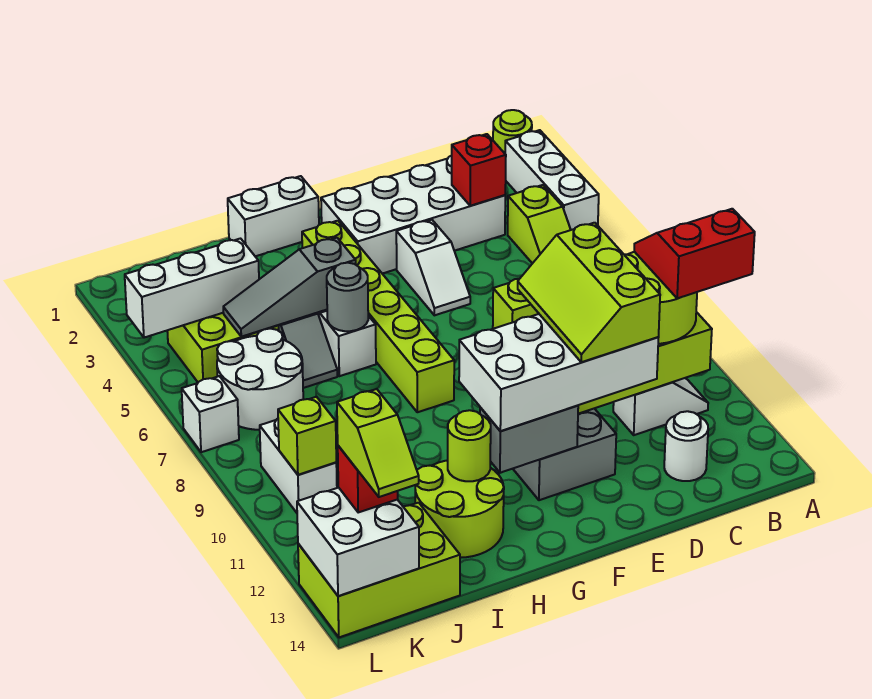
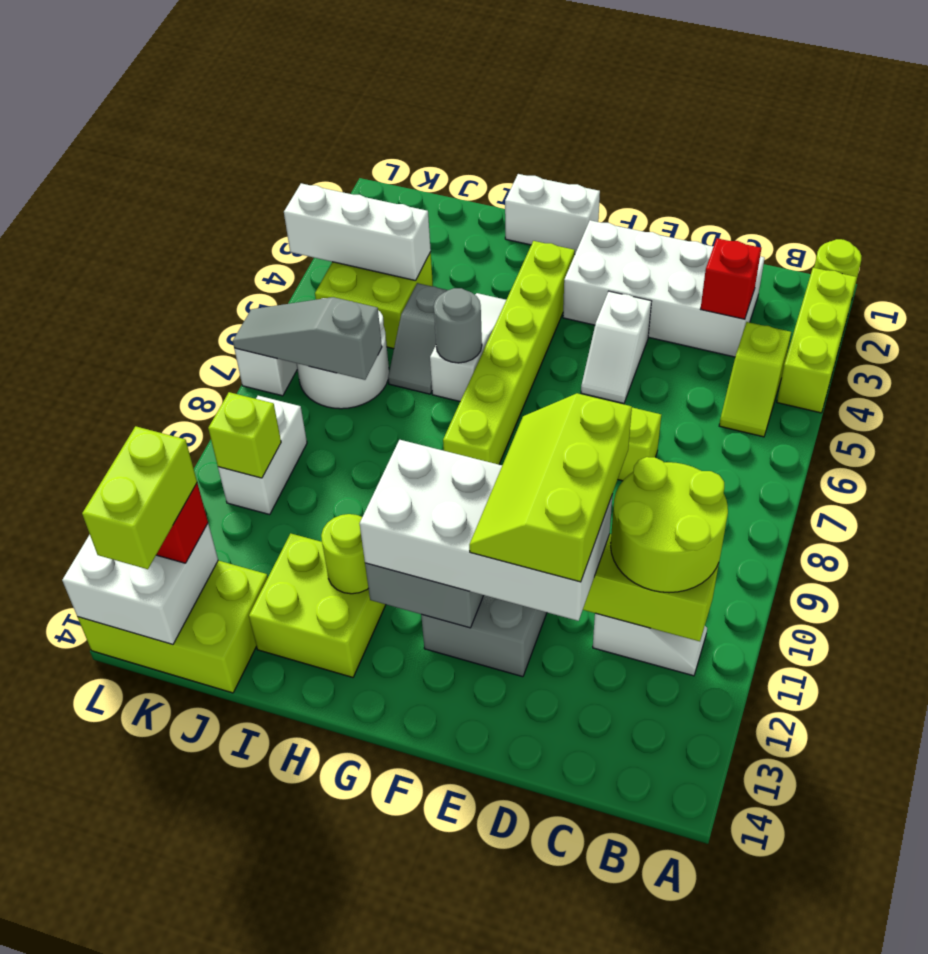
white brick A2:A4 level 1 -> lime brick A2:A4 level 1
red slope A10:B11 level 4 top 11 -> none
white round brick C13 level 1 -> none
grey slope H5:J5 level 2 top H -> grey slope J7:L7 level 2 top J
lime round brick H12:I13 level 1 -> lime brick H12:I13 level 1
lime slope K13:K14 level 4 top 13 -> lime brick K13:K14 level 4

